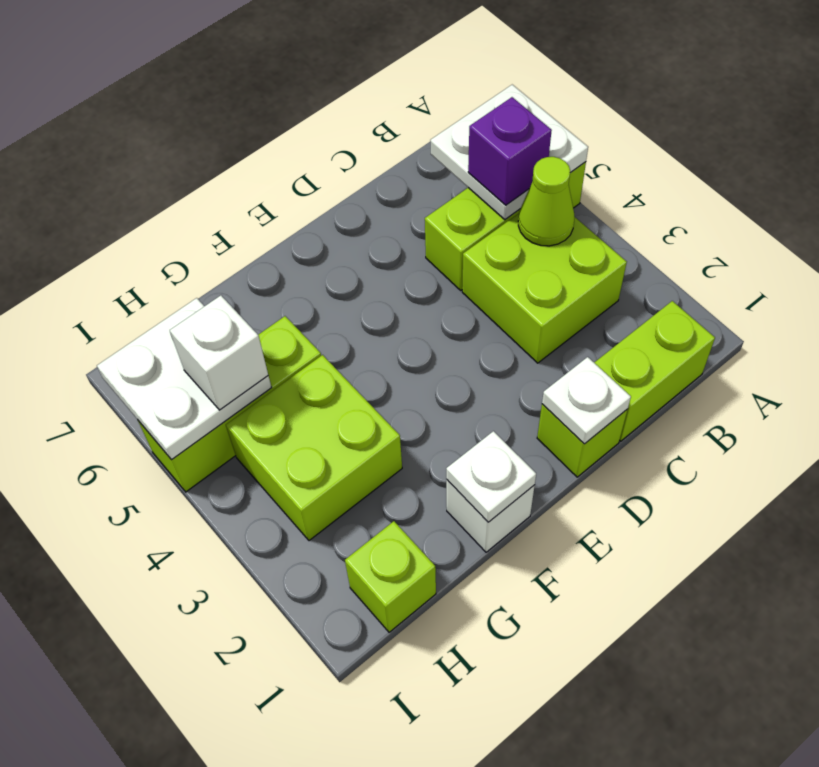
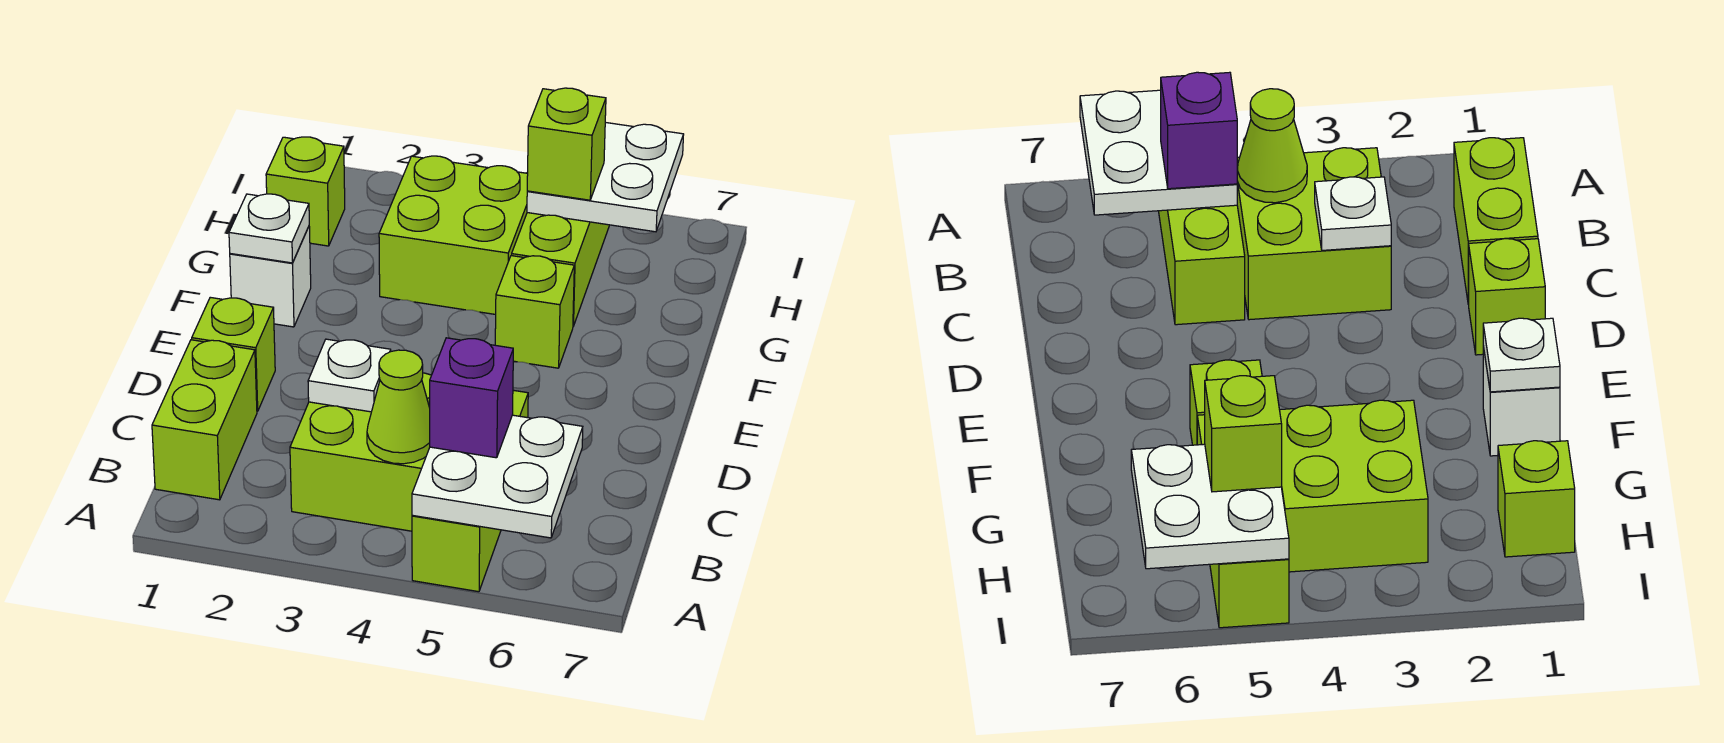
white plate D1 level 2 -> white plate C3 level 2
none -> lime brick F5 level 1
white brick H5 level 3 -> lime brick H5 level 3

